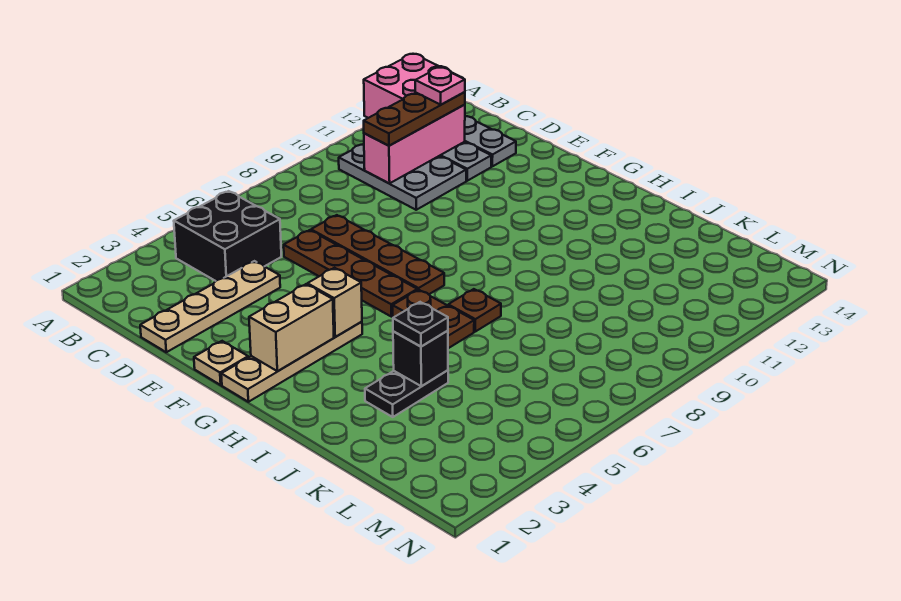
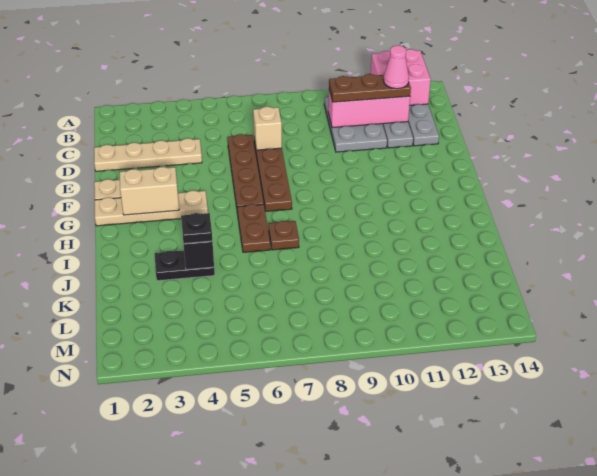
black brick B4:C5 level 1 -> none
pink plate C12 level 4 -> pink cone C12 level 4
tan brick G4 level 2 -> tan brick D7 level 2

